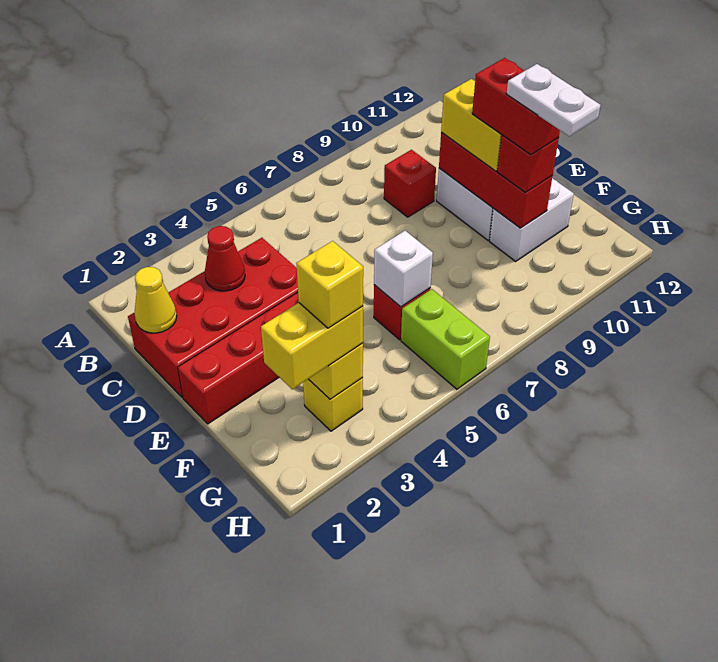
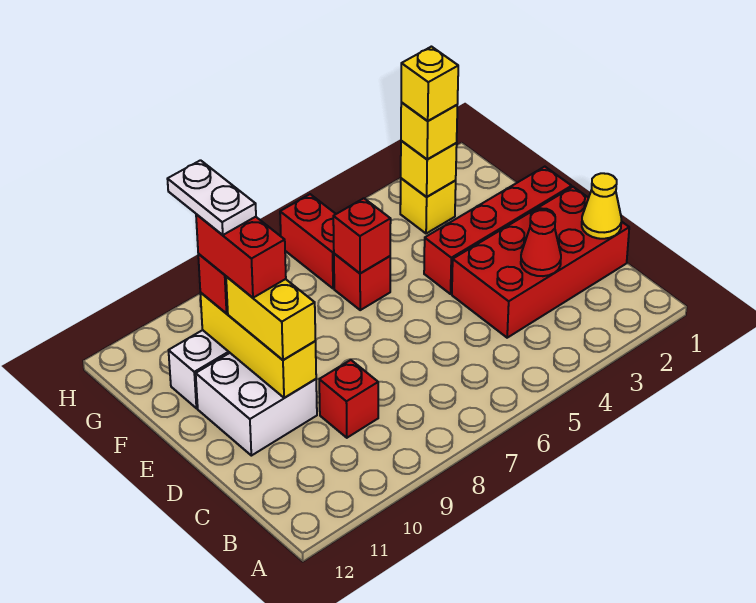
red brick D10:F10 level 2 -> yellow brick D10:F10 level 2
white brick F6 level 2 -> red brick F6 level 2
yellow brick G2:G3 level 3 -> yellow brick G3 level 3
lime brick G6:H6 level 1 -> red brick G6:H6 level 1

